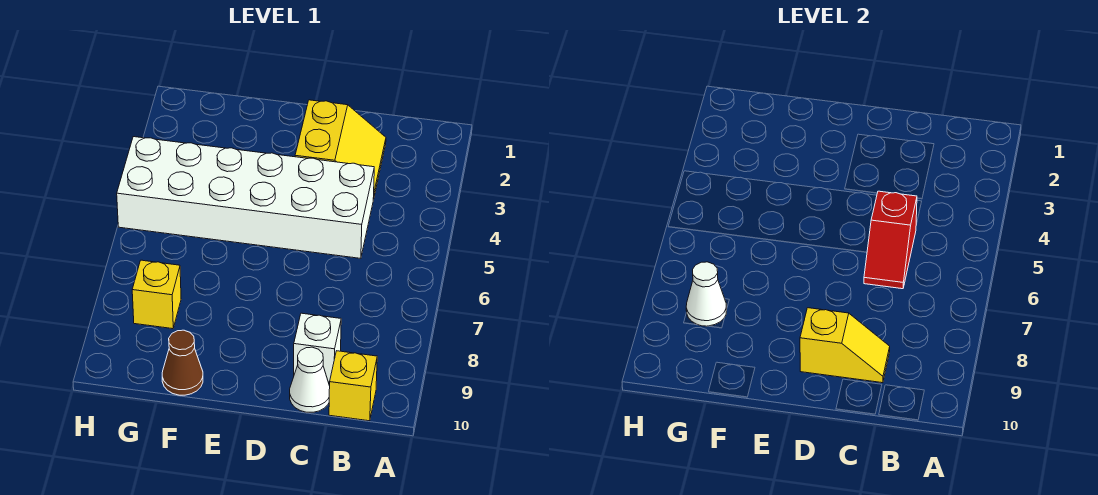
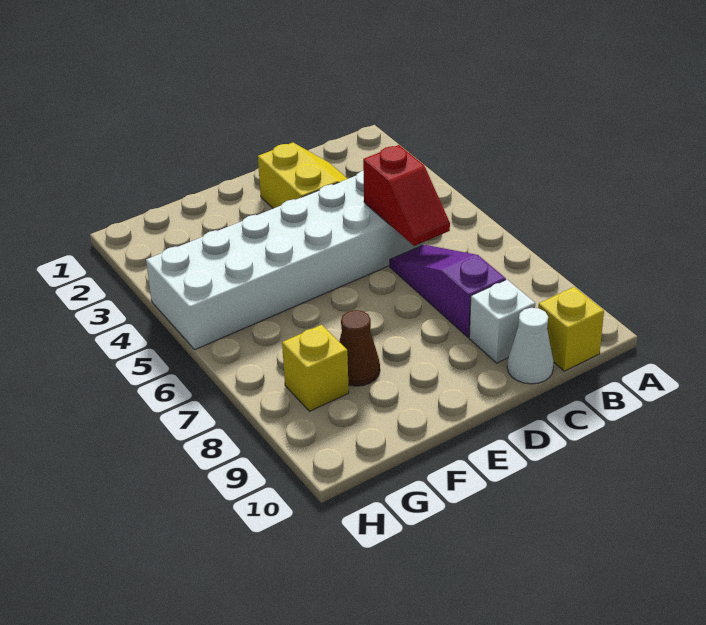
none -> purple slope C6:C8 level 1 top 8
yellow slope C9:D9 level 2 top D -> none
brown cone F10 level 1 -> brown cone F8 level 1
white cone G8 level 2 -> none

